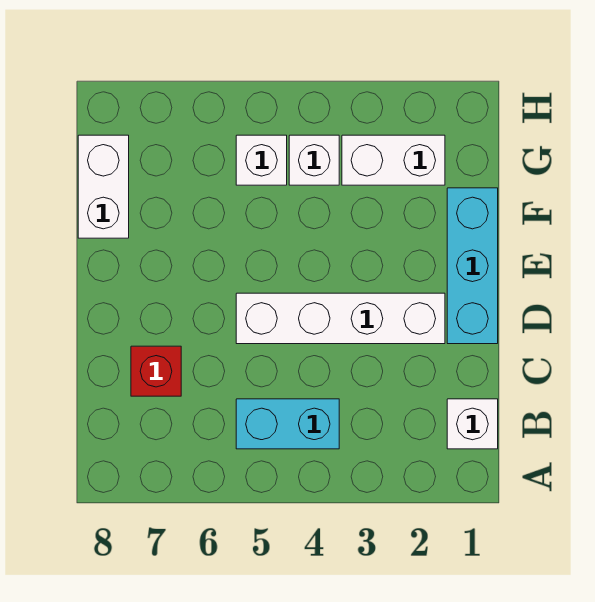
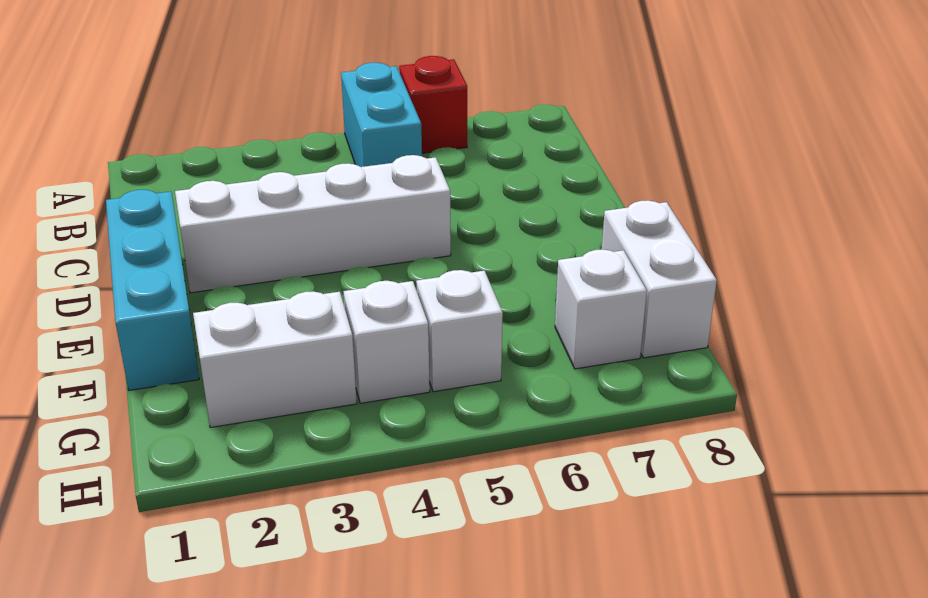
white brick B1 level 1 -> white brick G7 level 1
cyan brick B4:B5 level 1 -> cyan brick A5:B5 level 1
red brick C7 level 1 -> red brick A6 level 1

